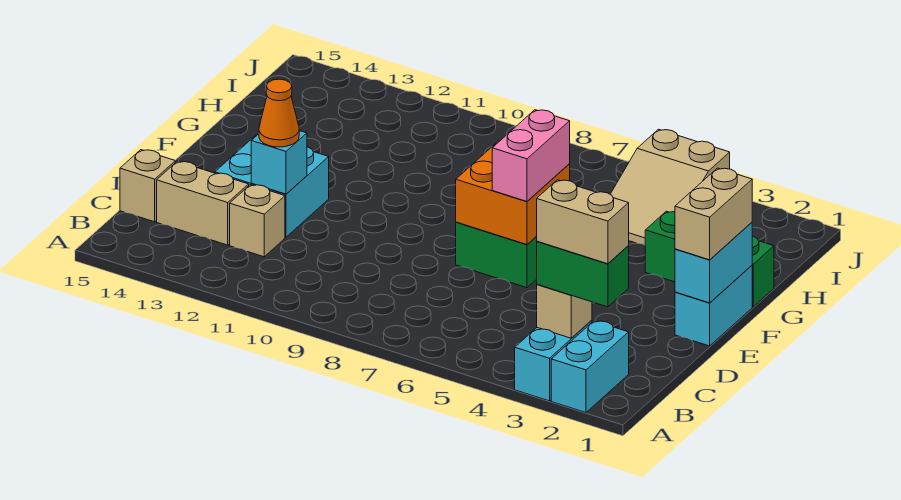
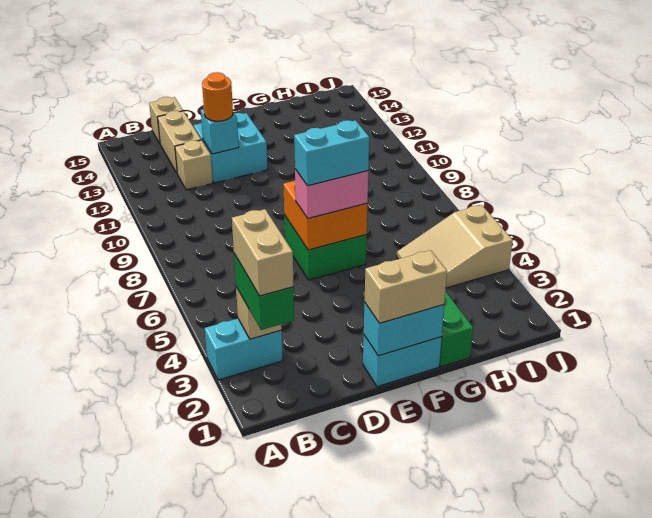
cyan brick A2:B2 level 1 -> cyan brick E6:F6 level 4
orange cone D12 level 3 -> orange round brick D12 level 3

